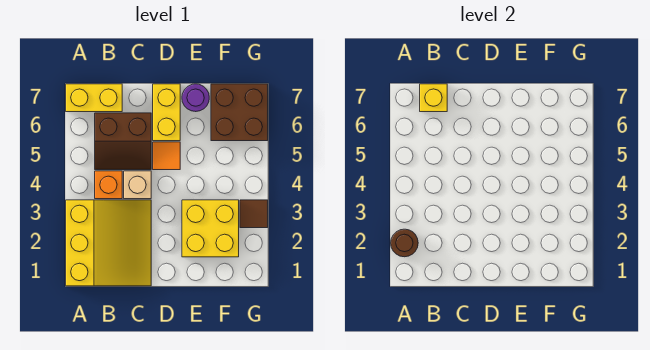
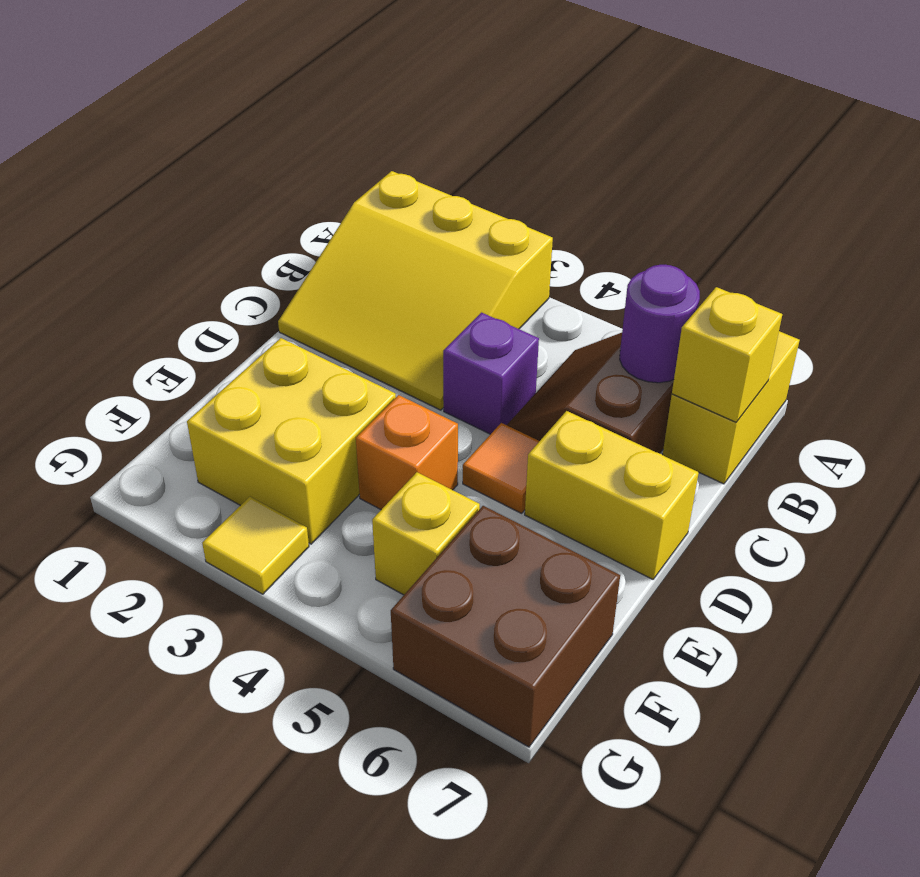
brown round brick A2 level 2 -> none
orange brick B4 level 1 -> orange brick E4 level 1
tan brick C4 level 1 -> purple brick C4 level 1
purple round brick E7 level 1 -> purple round brick B6 level 2
none -> yellow brick F5 level 1
brown tile G3 level 1 -> yellow tile G3 level 1

